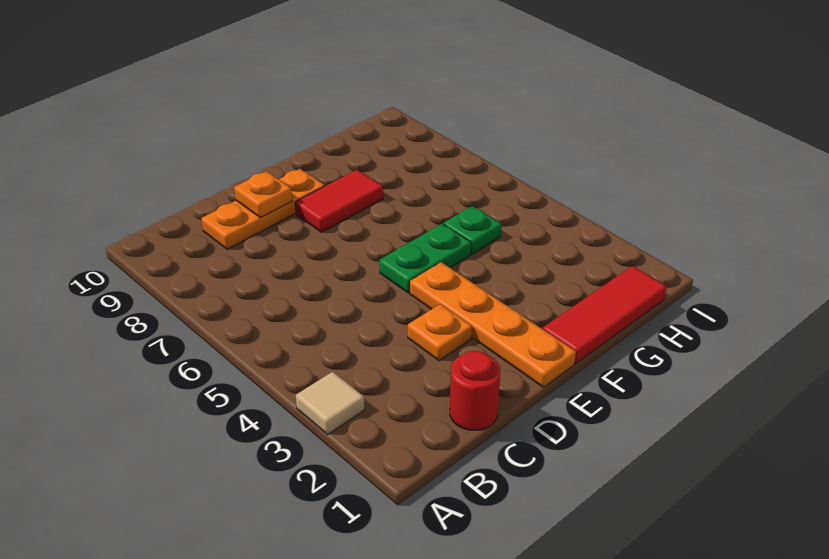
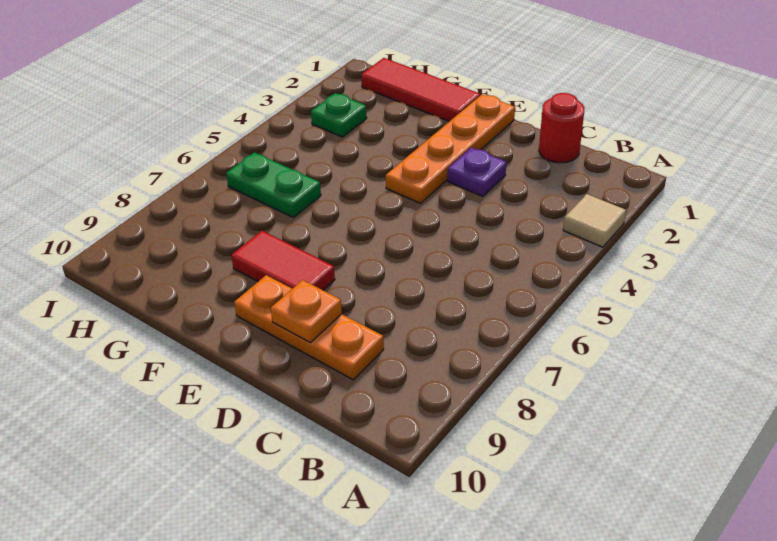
orange plate D3 level 1 -> purple plate D3 level 1
green plate E5:F5 level 1 -> green plate G6:H6 level 1
green plate G5 level 1 -> green plate H3 level 1

